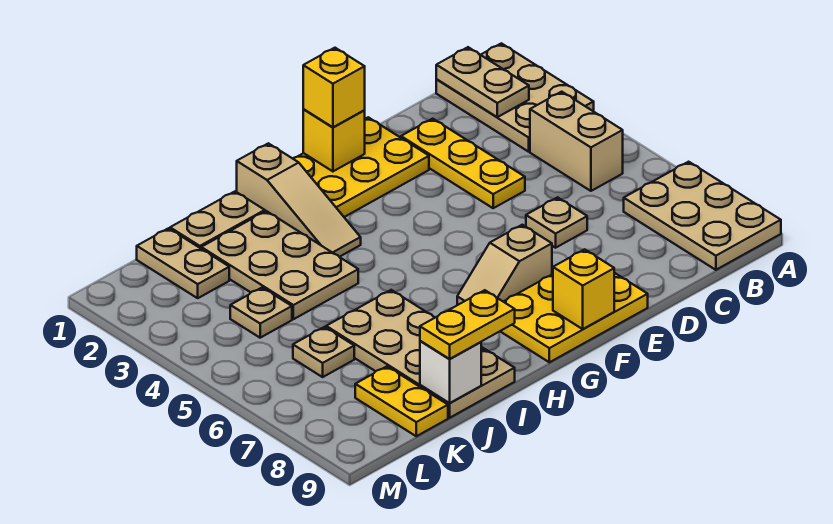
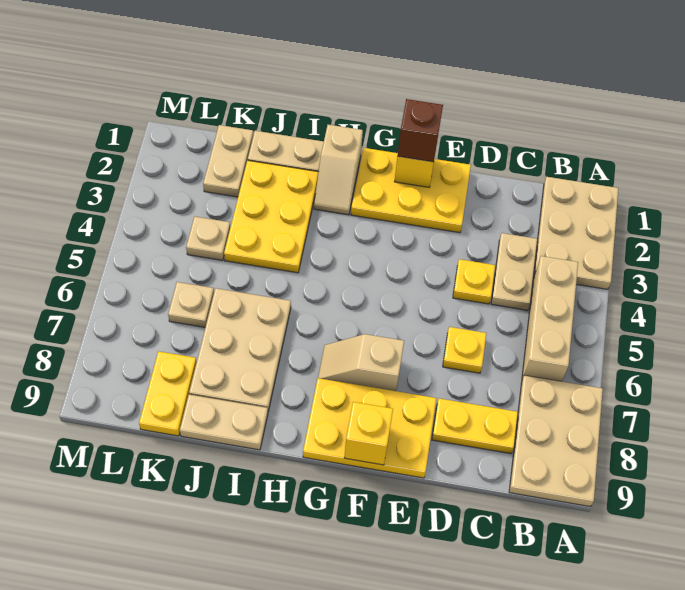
tan plate B1:B2 level 2 -> tan plate C3:C4 level 1
tan brick B4:B5 level 1 -> tan brick B4:B6 level 1
yellow plate D2:D4 level 1 -> yellow plate D4 level 1
tan plate D6 level 1 -> yellow plate D6 level 1
yellow brick F1 level 3 -> brown brick F1 level 3
tan slope H1:H3 level 1 top 1 -> tan slope H1:H2 level 1 top 1
tan plate I2:J4 level 1 -> yellow plate I2:J4 level 1
yellow plate I9:J9 level 3 -> yellow plate C8:D8 level 1
white brick J9 level 2 -> none

